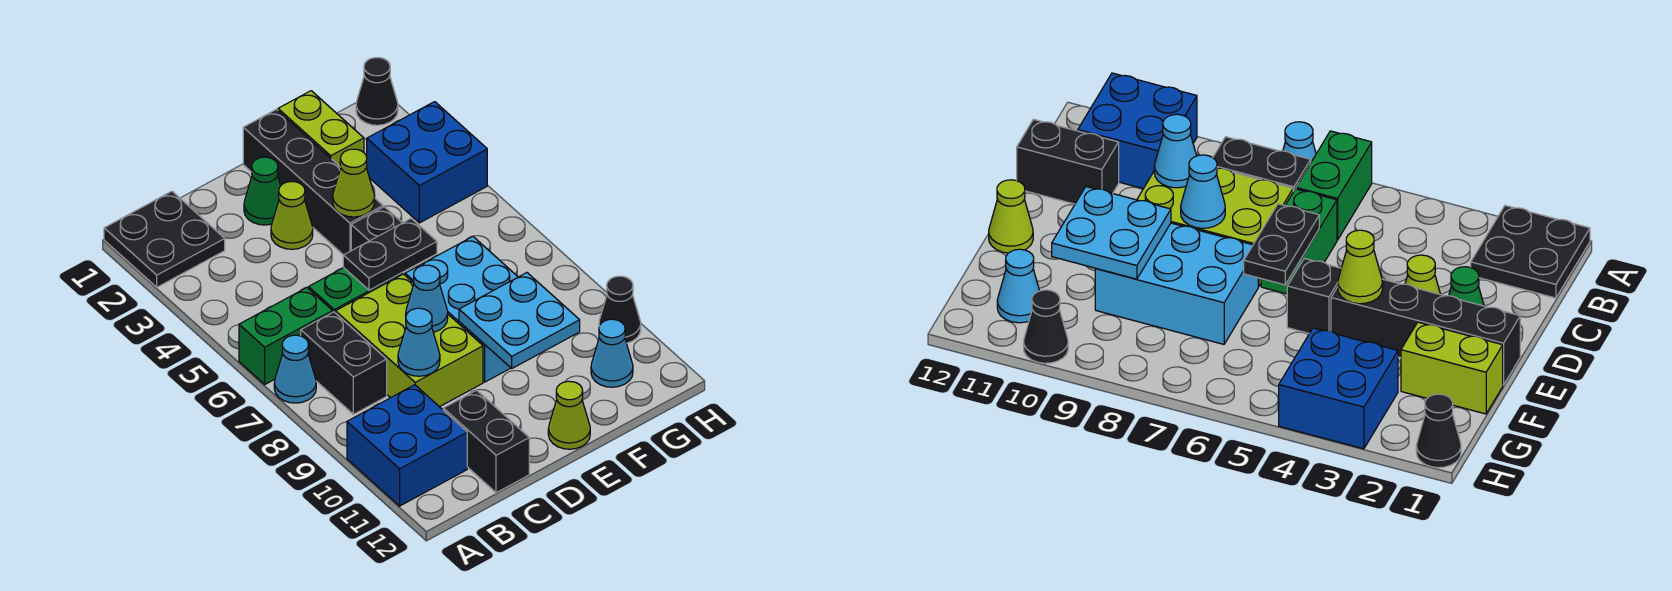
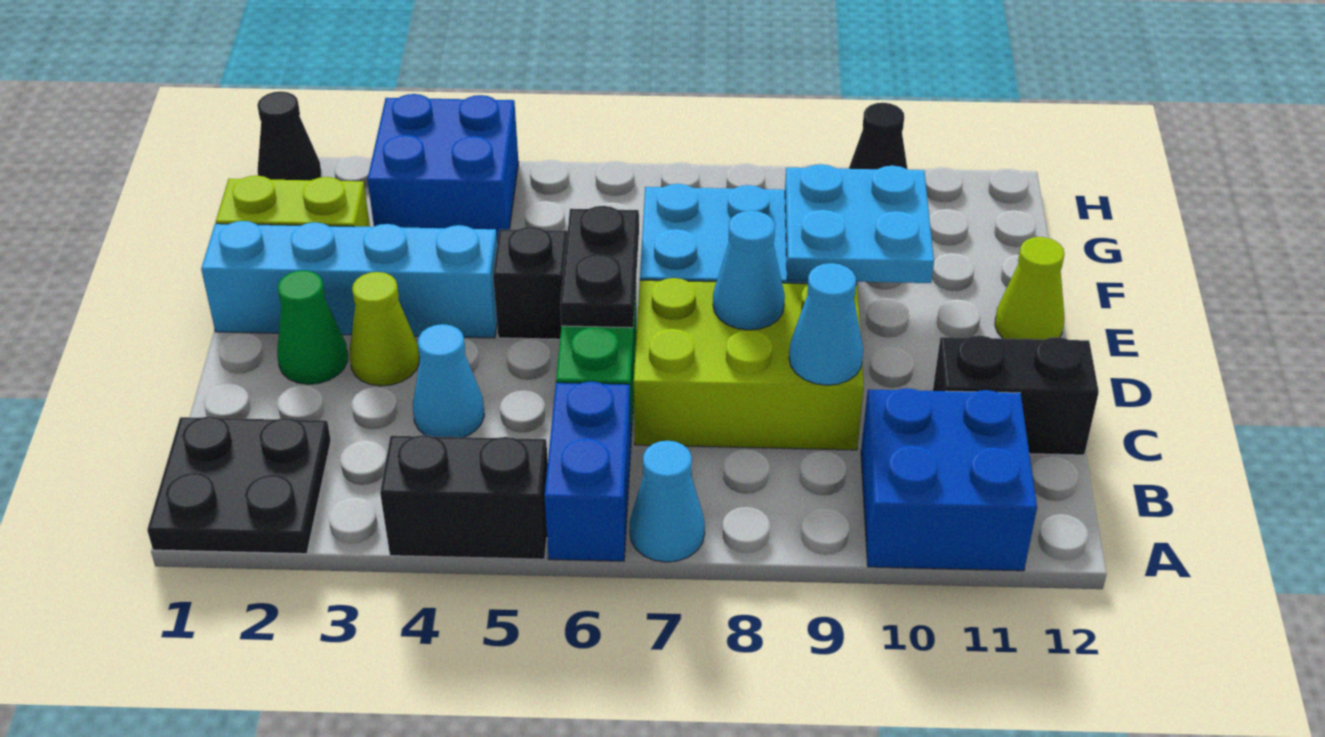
green brick A6:B6 level 1 -> blue brick A6:B6 level 1
black brick B7:B8 level 1 -> black brick A4:A5 level 1
black brick E1:E4 level 1 -> cyan brick E1:E4 level 1
lime cone E4 level 2 -> none
cyan cone G11 level 1 -> cyan cone C4 level 1

